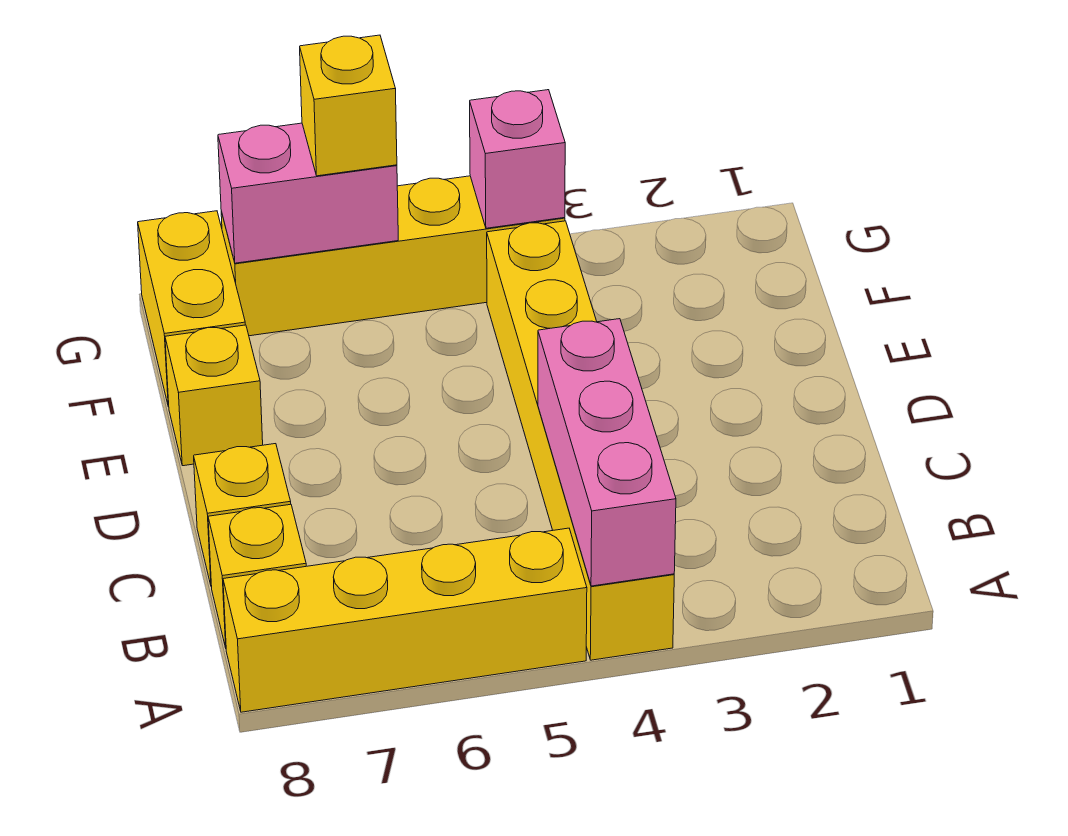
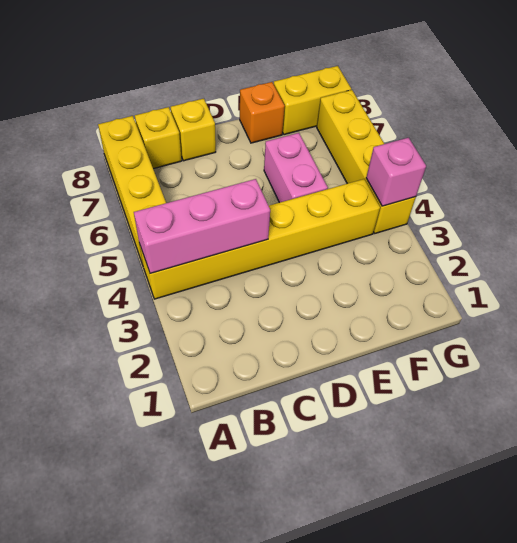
yellow brick E8 level 1 -> orange brick E8 level 1
pink brick G6:G7 level 2 -> pink brick E5:E6 level 1
yellow brick G6 level 3 -> none

